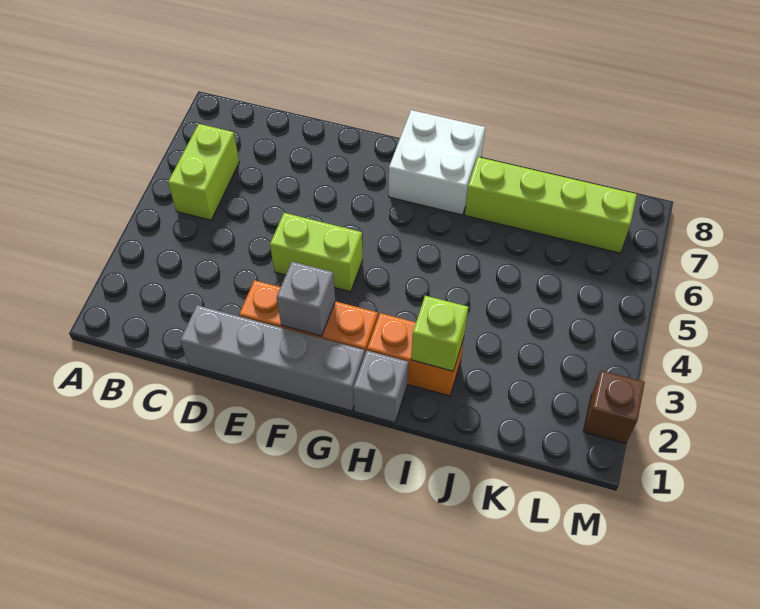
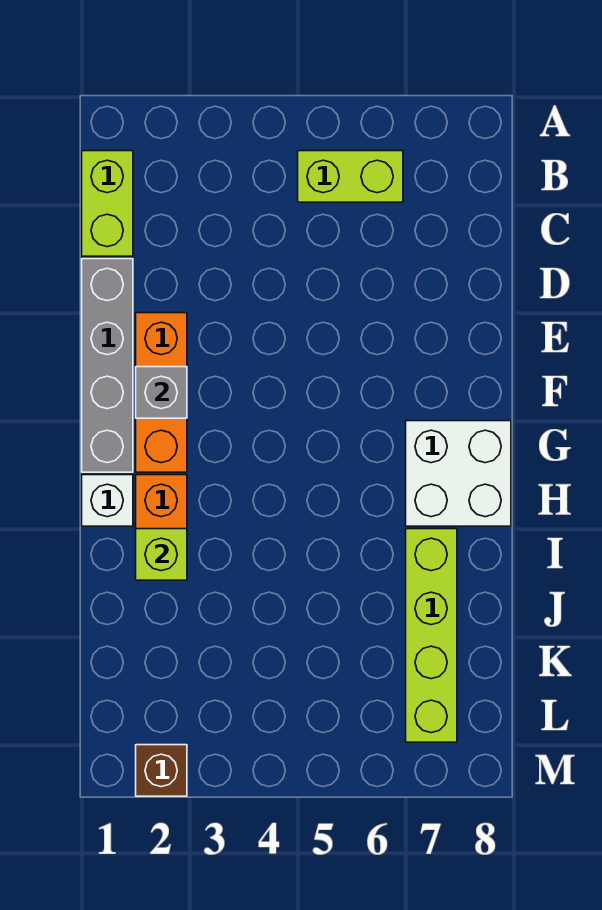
lime brick E4:F4 level 1 -> lime brick B1:C1 level 1
grey brick H1 level 1 -> white brick H1 level 1

